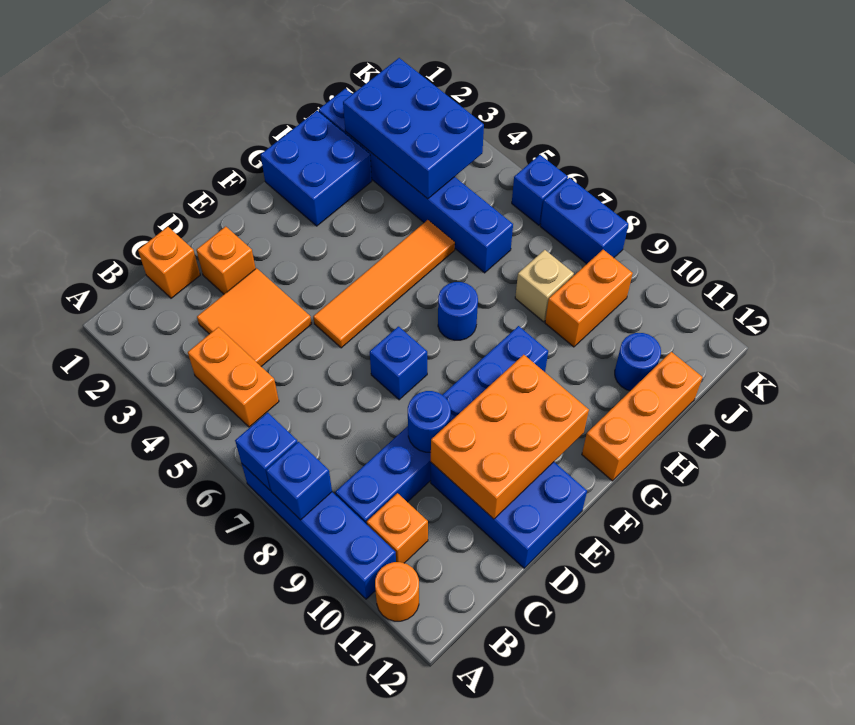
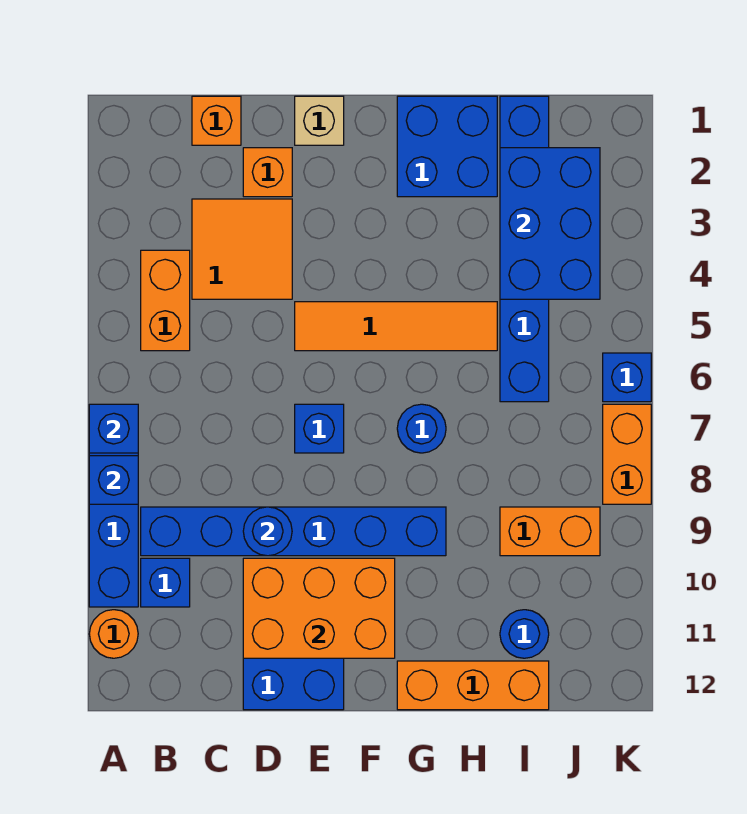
orange brick B10 level 1 -> blue brick B10 level 1
tan brick I8 level 1 -> tan brick E1 level 1
blue brick K7:K8 level 1 -> orange brick K7:K8 level 1

